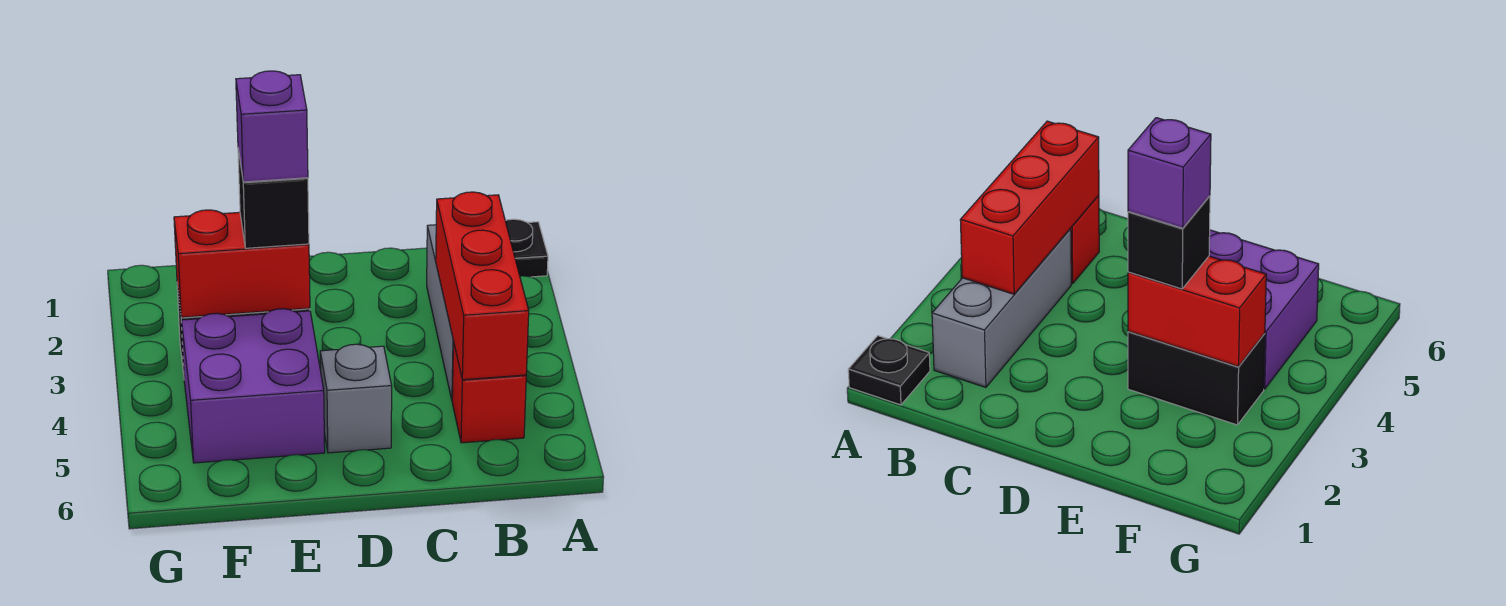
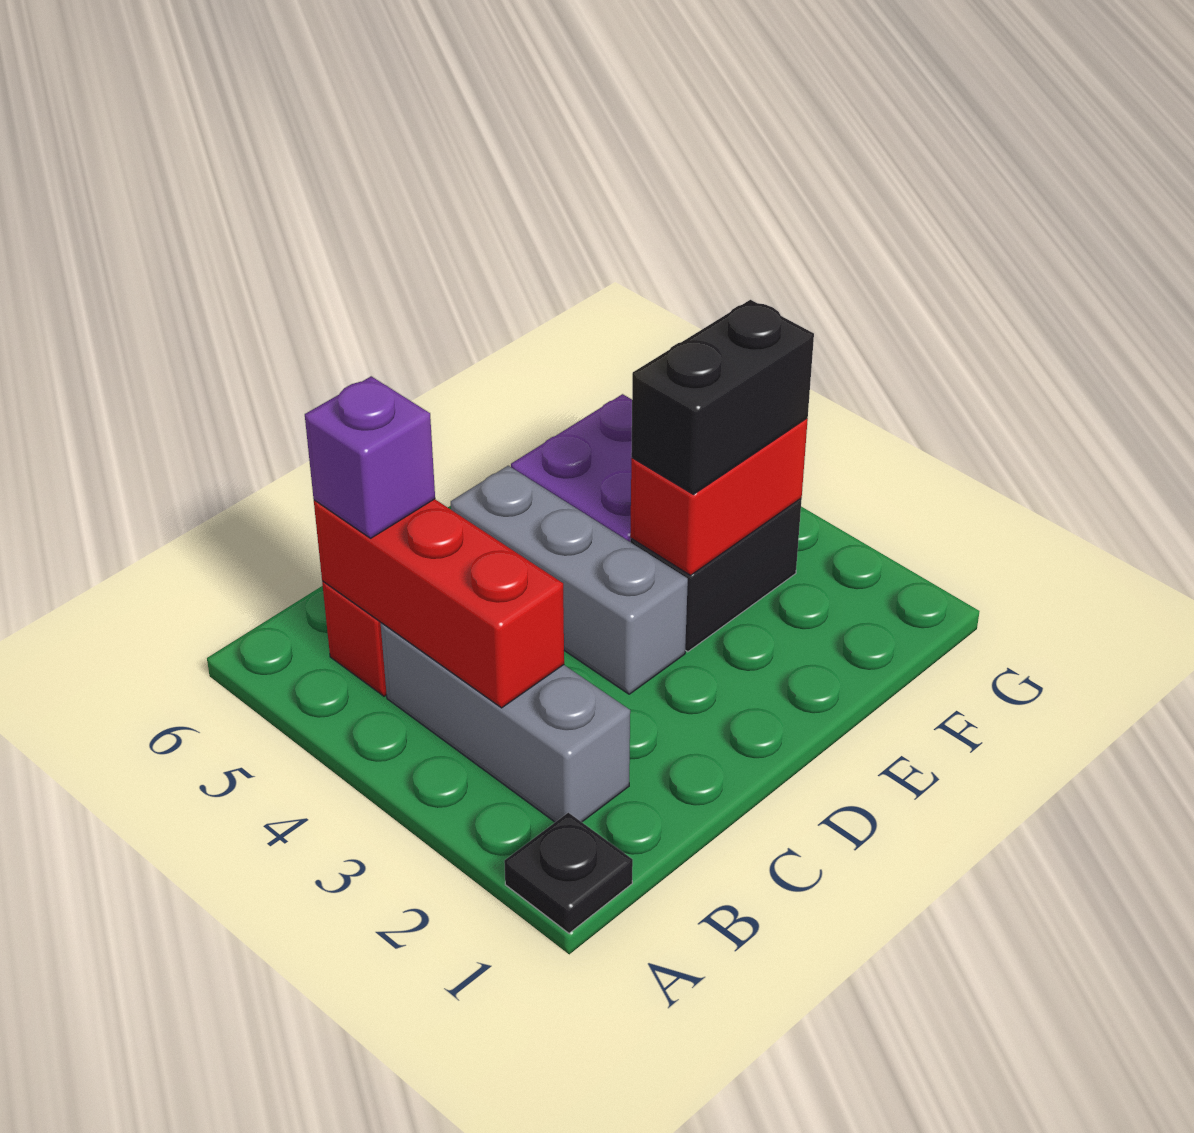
grey brick D5 level 1 -> grey brick D3:D5 level 1
black brick E3 level 3 -> black brick E3:F3 level 3
purple brick E3 level 4 -> purple brick B5 level 3

